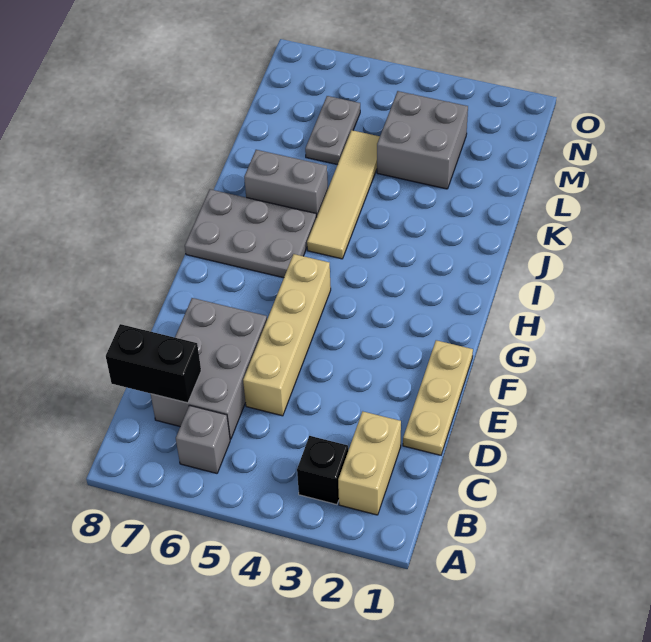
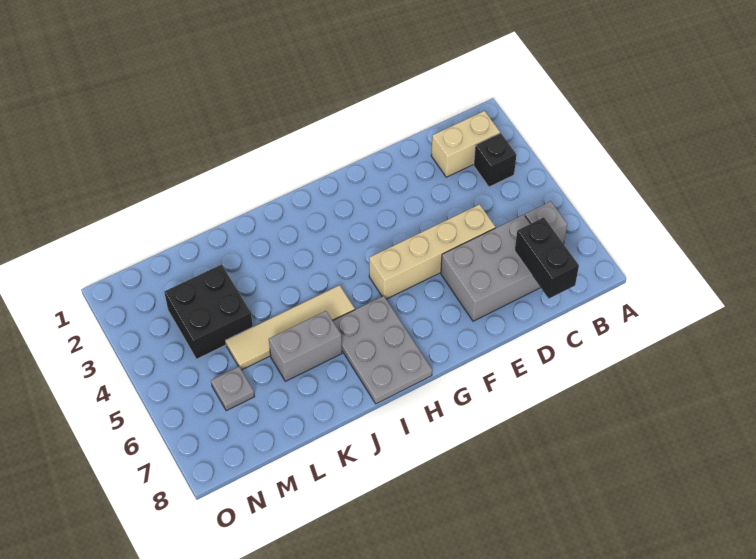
tan plate D1:F1 level 1 -> none
grey brick J6:J7 level 1 -> grey brick J6:K6 level 1
grey brick L3:M4 level 1 -> black brick L3:M4 level 1
grey plate L6:M6 level 1 -> grey plate M6 level 1

